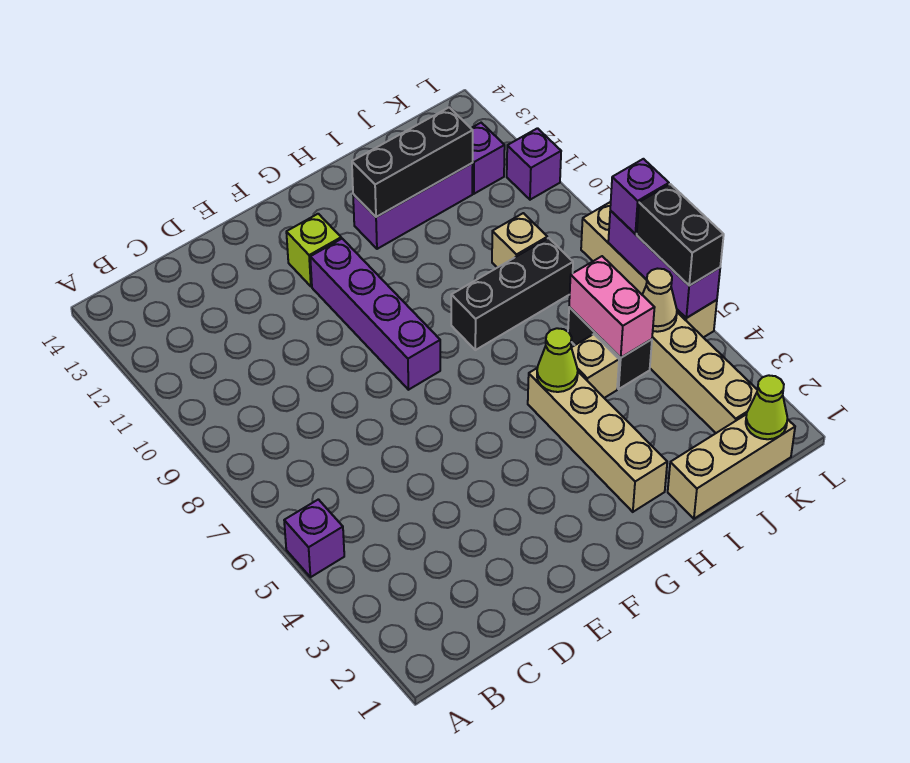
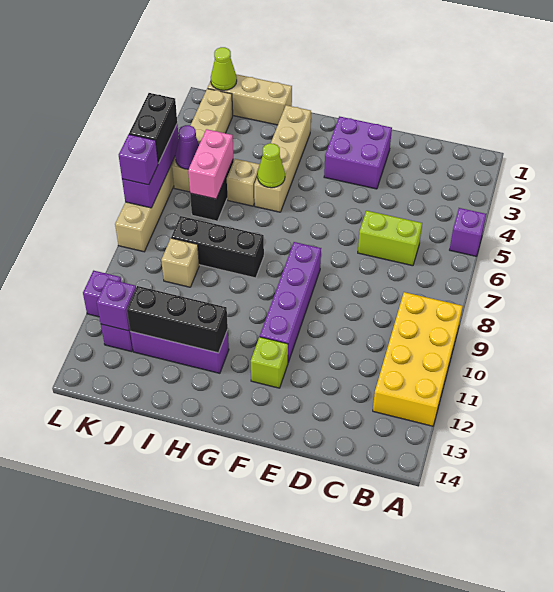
none -> yellow brick A9:B12 level 1
none -> lime brick C6:D6 level 1
none -> purple brick E2:F3 level 1
tan cone K5 level 2 -> purple cone K5 level 2
none -> purple brick K12 level 2

